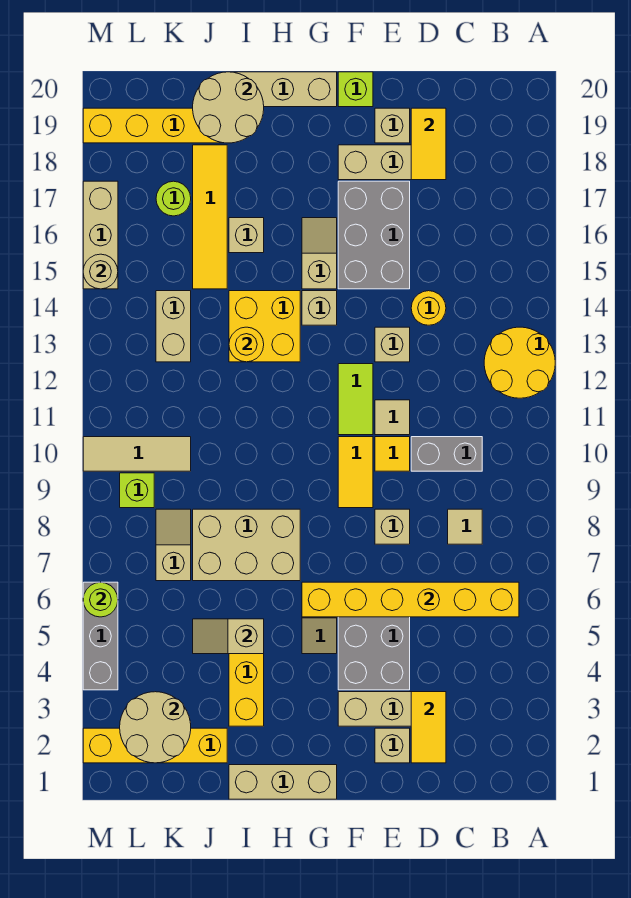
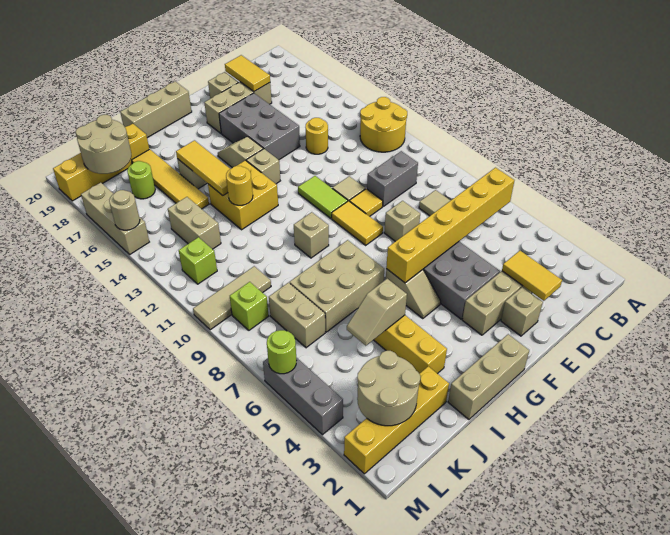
tan brick E13 level 1 -> tan brick H10 level 1
lime brick F20 level 1 -> lime brick L12 level 1
none -> yellow tile I14:I16 level 2
tan round brick I19:J20 level 2 -> tan round brick K18:L19 level 2
tan slope K7:K8 level 1 top 7 -> tan brick K7:K8 level 1

